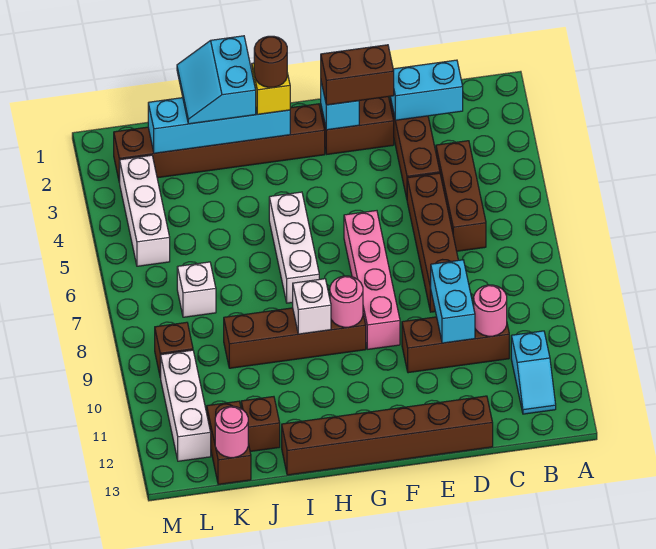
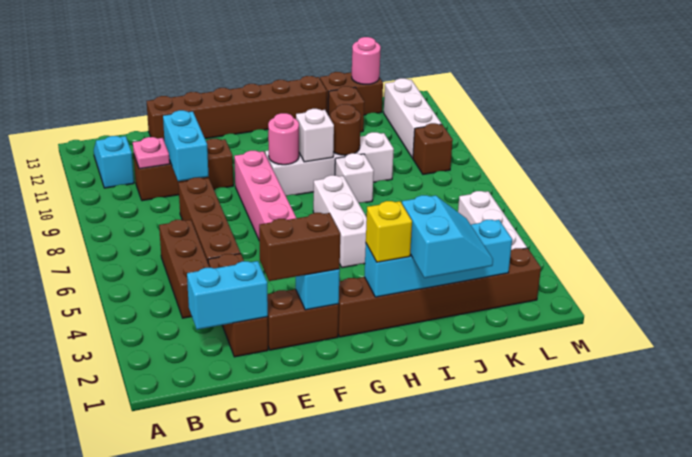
pink round brick C10 level 2 -> pink plate C10 level 2
brown brick G9:J9 level 1 -> white brick G9:J9 level 1
brown round brick H2 level 4 -> brown round brick I9 level 2
white brick K7 level 1 -> white brick I8 level 1
brown brick K12:K13 level 1 -> brown brick J13:K13 level 1

